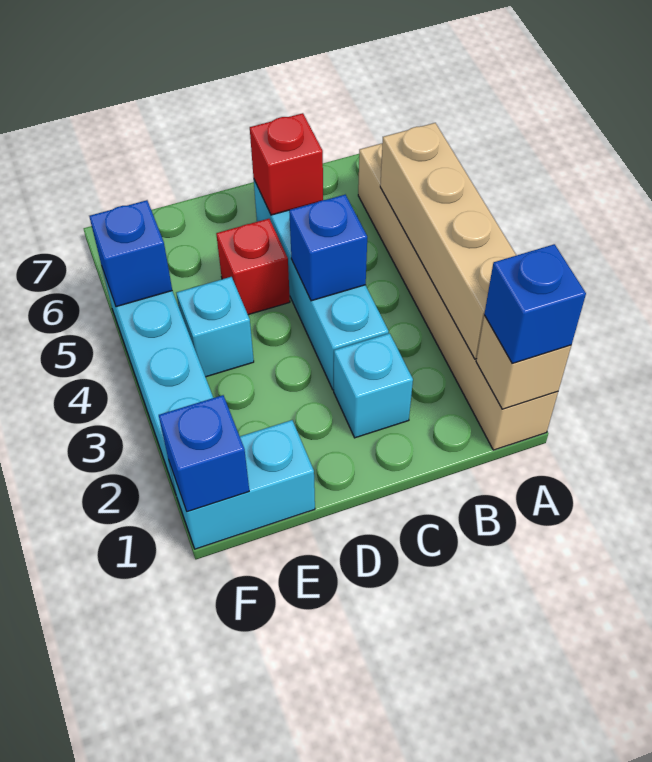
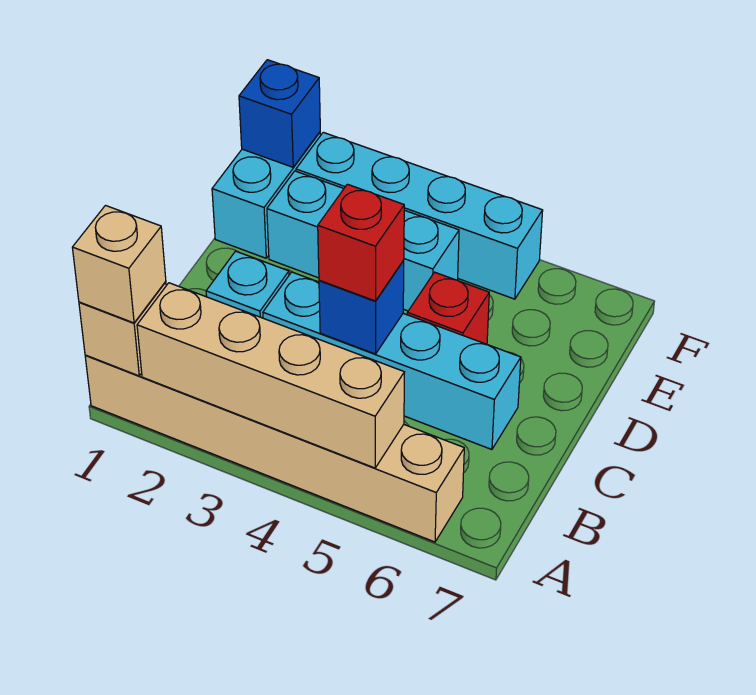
blue brick A1 level 3 -> tan brick A1 level 3
red brick C6 level 2 -> red brick C4 level 3
cyan brick E4 level 1 -> cyan brick E2:E4 level 1
blue brick F5 level 2 -> none

